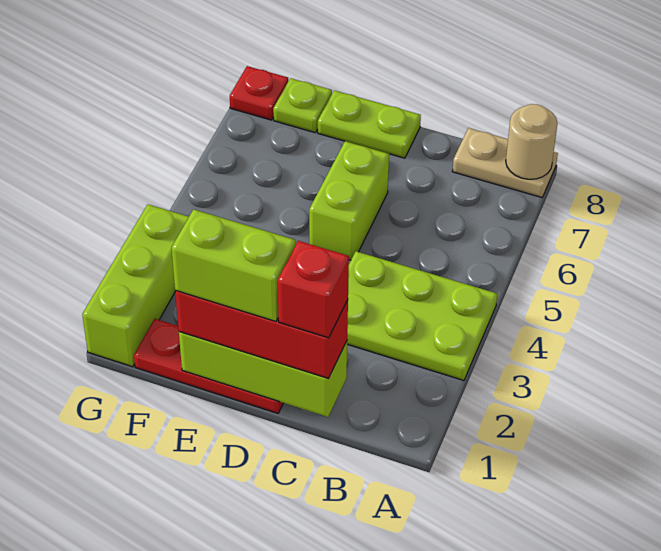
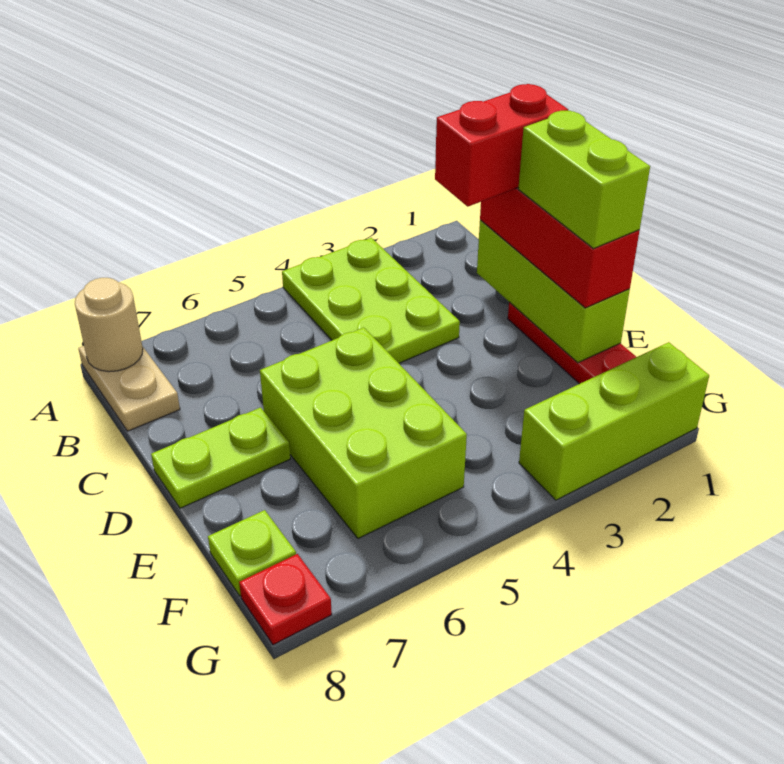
red brick C1 level 4 -> red brick C1:C2 level 4
lime brick D5:D6 level 1 -> lime brick D5:F6 level 1
lime plate D8:E8 level 1 -> lime plate D7:D8 level 1

